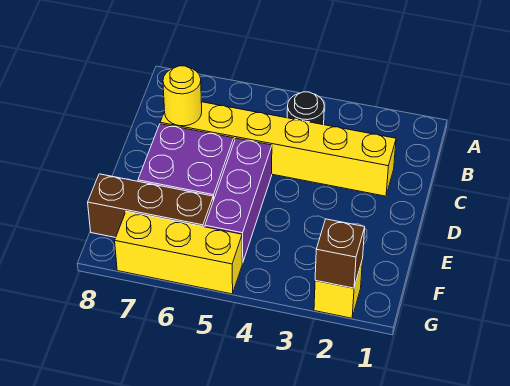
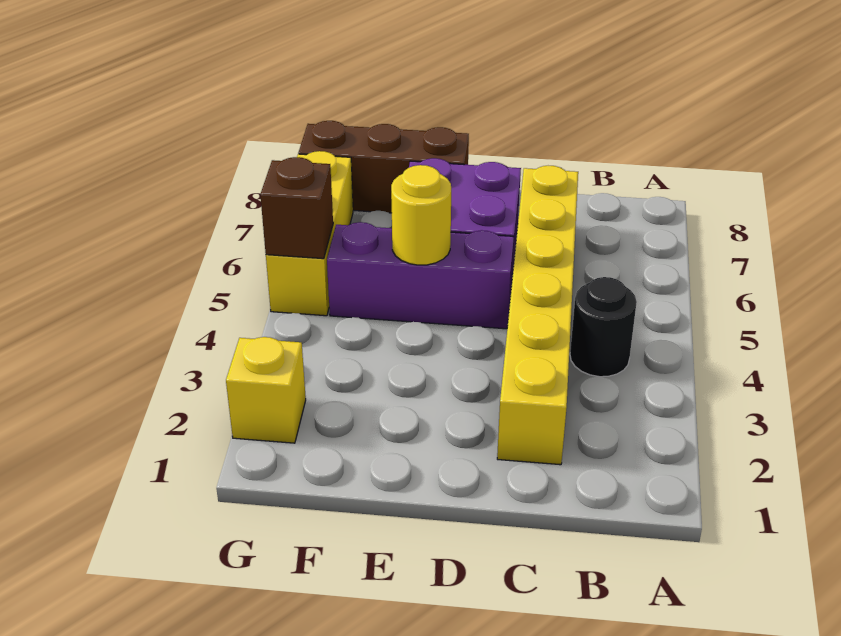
yellow round brick C7 level 2 -> yellow round brick E5 level 2
brown brick F6:F8 level 1 -> brown brick E8:G8 level 1
brown brick G2 level 2 -> brown brick G5 level 2

